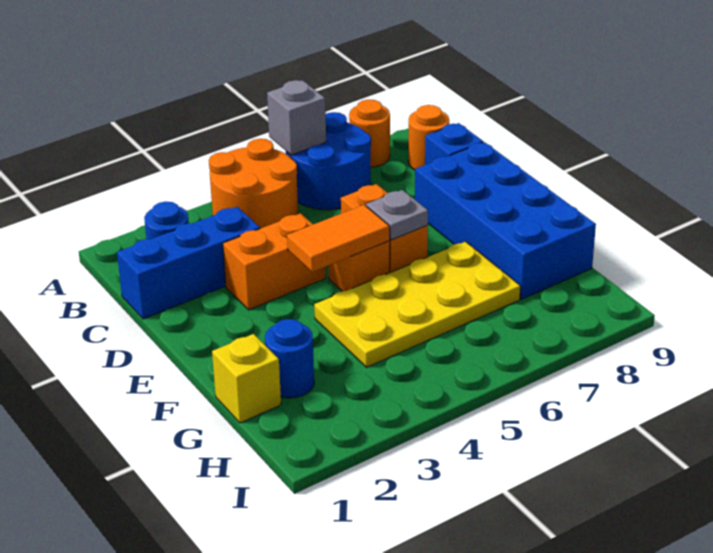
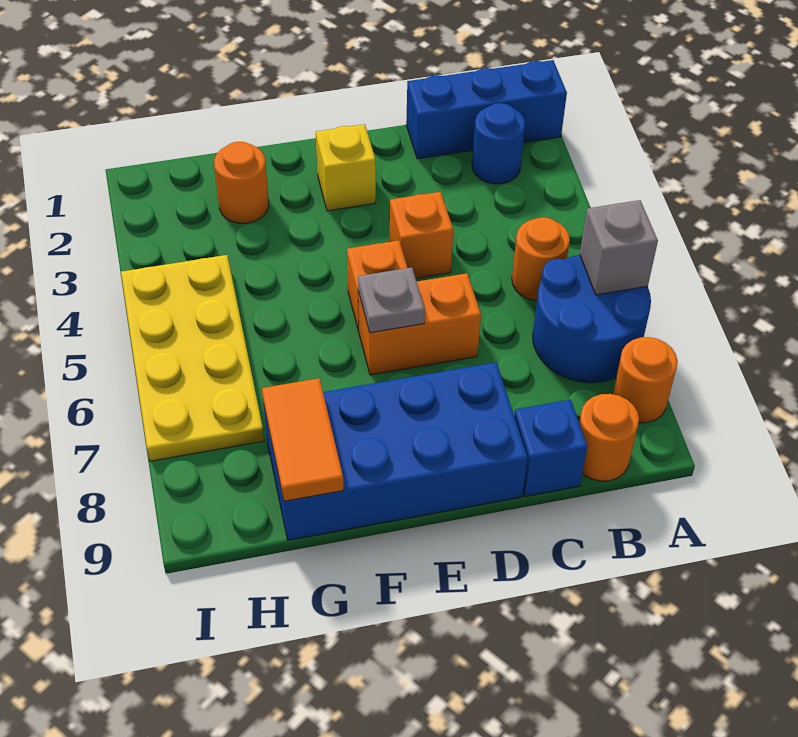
orange round brick A4:B5 level 1 -> orange round brick B5 level 1
blue brick C1:C3 level 1 -> blue brick A1:C1 level 1
orange brick D3:D4 level 1 -> orange brick D4 level 1
orange tile E4:E5 level 2 -> orange tile G8:G9 level 2
yellow plate F4:G7 level 1 -> yellow plate H4:I7 level 1
yellow brick G1 level 1 -> yellow brick E2 level 1
blue round brick G2 level 1 -> orange round brick G2 level 1

